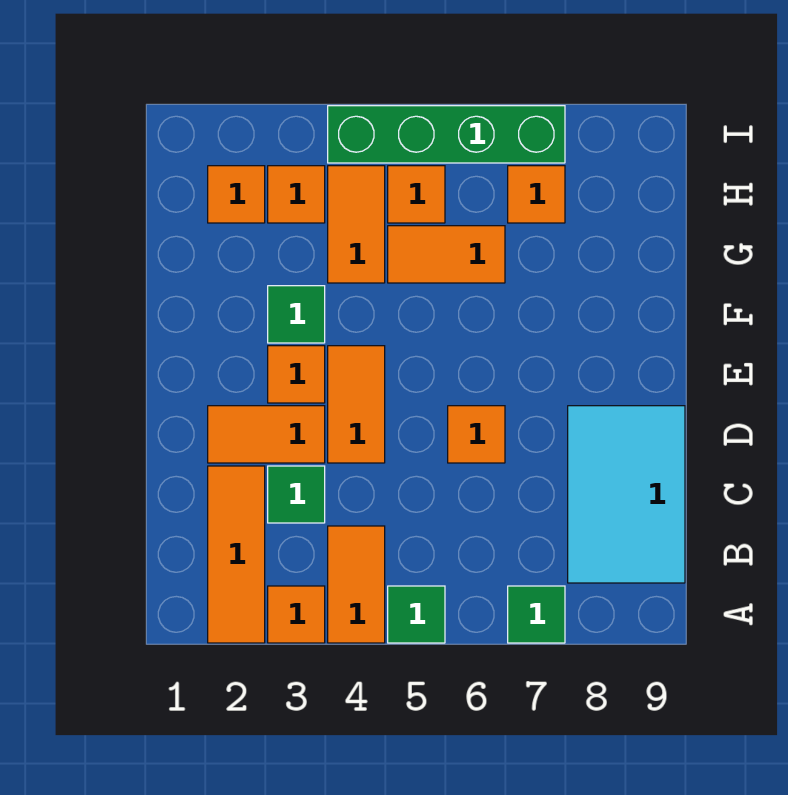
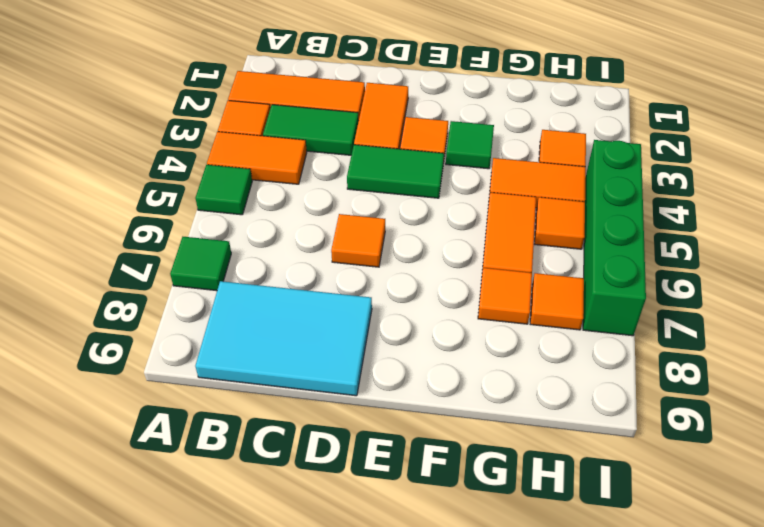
green tile C3 level 1 -> green tile B3:C3 level 1
orange tile D4:E4 level 1 -> green tile D4:E4 level 1
orange tile H2 level 1 -> orange tile G7 level 1

